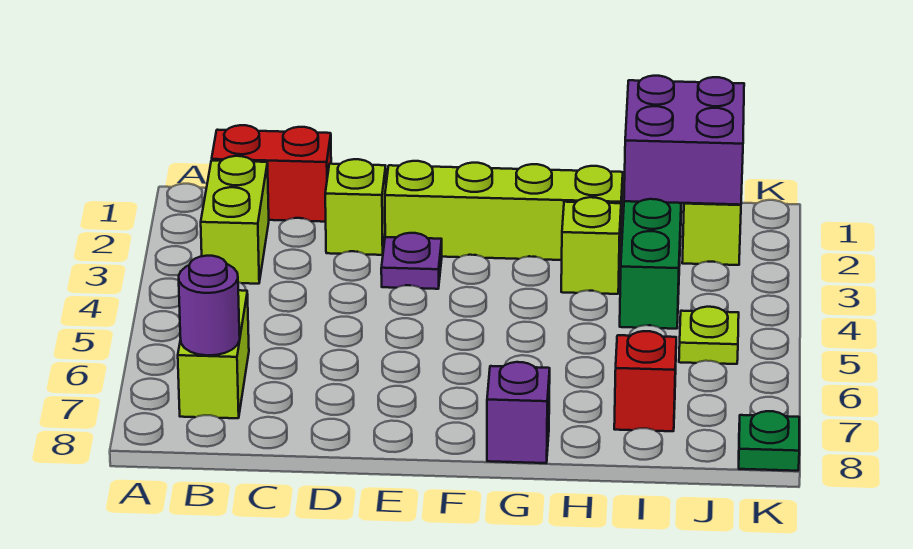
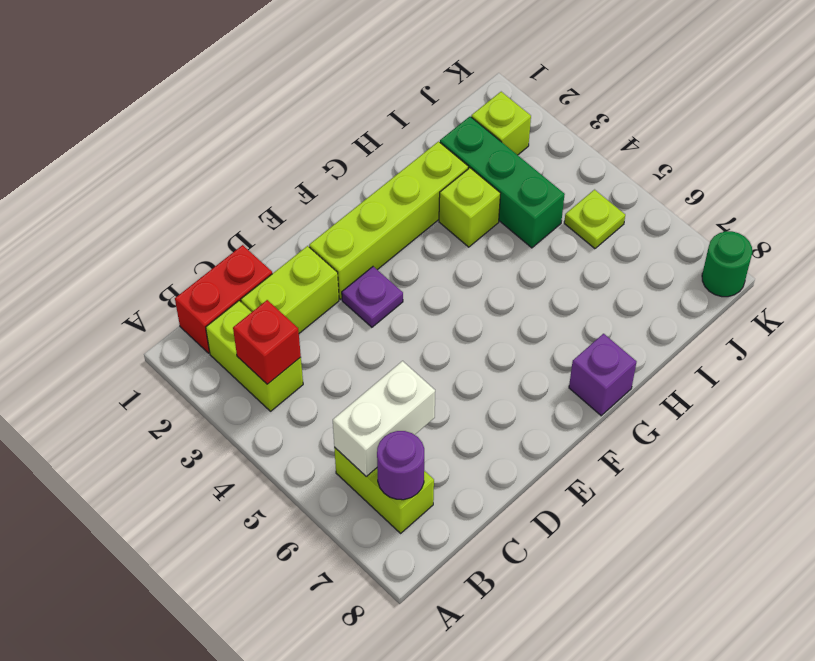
none -> white brick B6:C6 level 2
lime brick D2 level 1 -> lime brick C2:D2 level 1
purple brick I1:J2 level 2 -> none
red brick I7 level 1 -> red brick B3 level 2
green plate K8 level 1 -> green round brick K8 level 1

